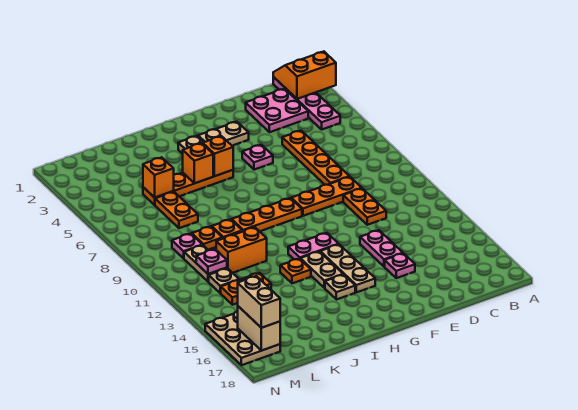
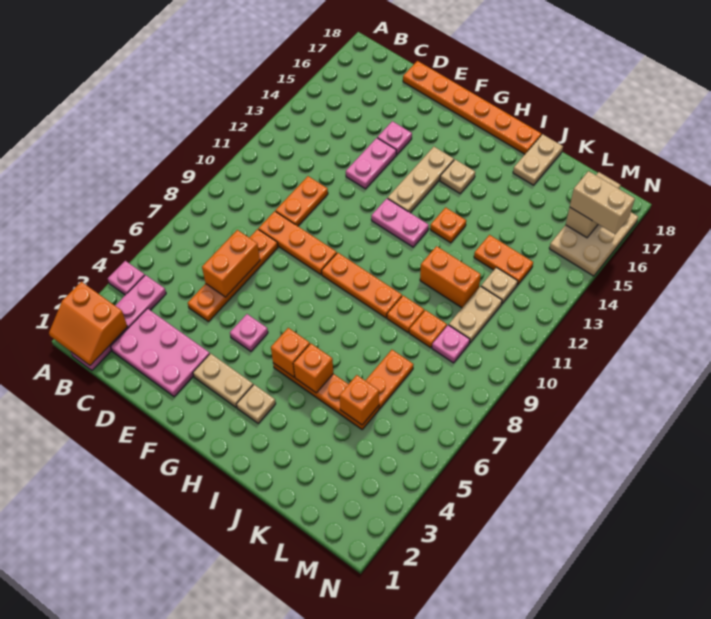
pink plate C2:D3 level 1 -> pink plate C2:E3 level 1
none -> orange brick D6:D7 level 2
none -> orange plate D18:I18 level 1
tan plate H13:H14 level 1 -> tan plate J17:J18 level 1
pink plate L11 level 2 -> pink plate A4 level 1
tan brick M16:M17 level 3 -> tan brick M16:N16 level 3

